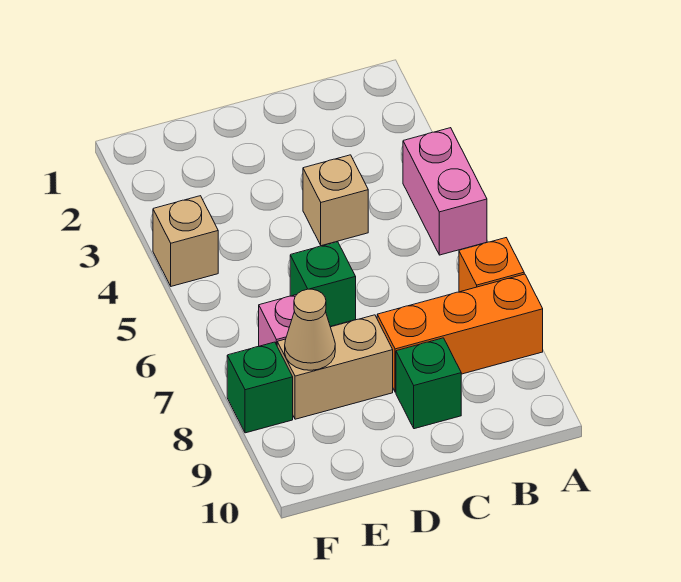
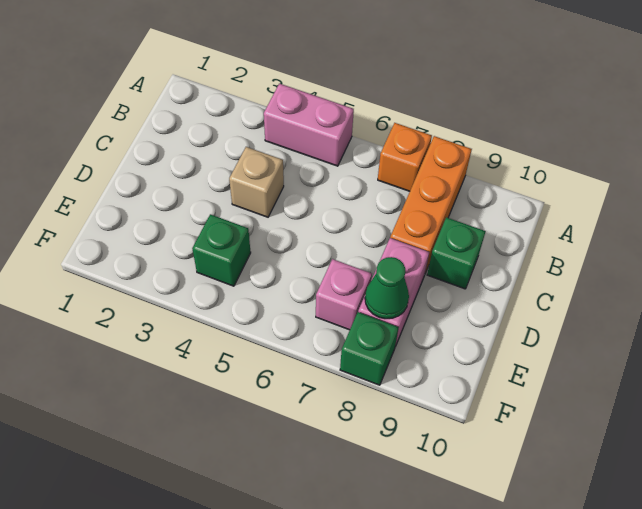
green brick D6 level 1 -> green brick E4 level 1
tan brick D8:E8 level 1 -> pink brick D8:E8 level 1
tan cone E8 level 2 -> green cone E8 level 2
tan brick F4 level 1 -> none

